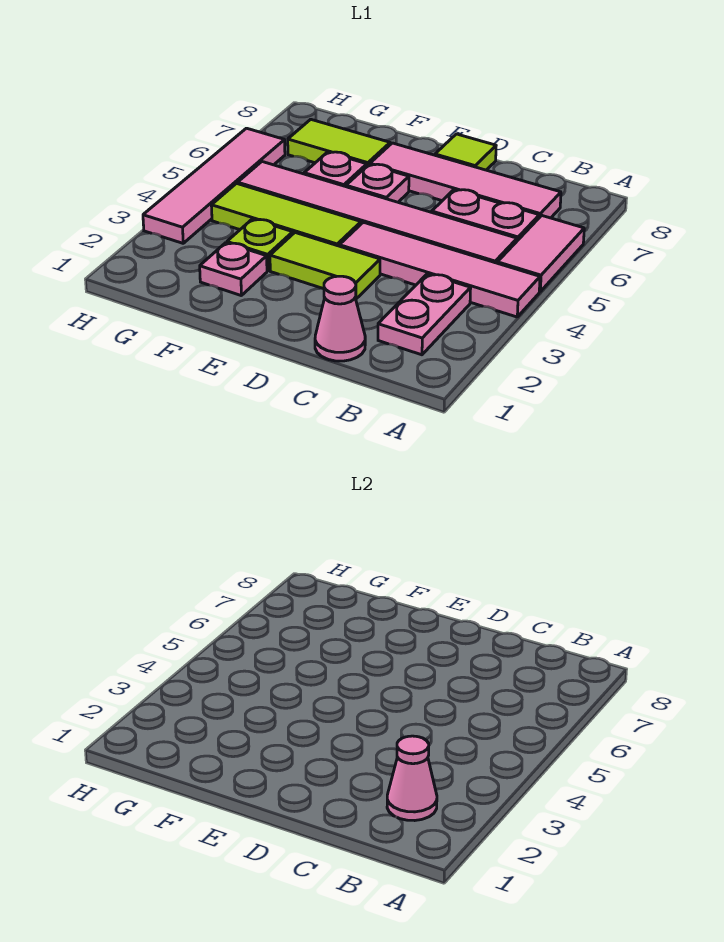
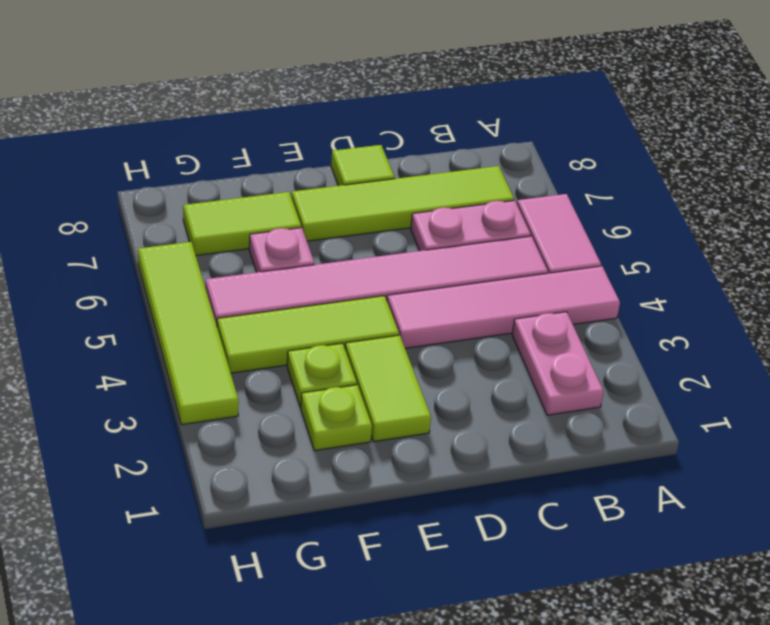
pink cone B2 level 2 -> none
pink tile B7:E7 level 1 -> lime tile B7:E7 level 1
pink cone C1 level 1 -> none
lime tile D3:E3 level 1 -> lime tile E2:E3 level 1
pink plate E6 level 1 -> none
pink plate F2 level 1 -> lime plate F2 level 1
pink tile H3:H6 level 1 -> lime tile H3:H6 level 1

